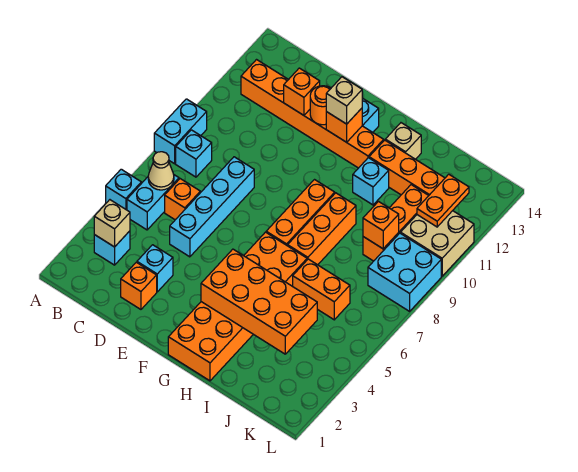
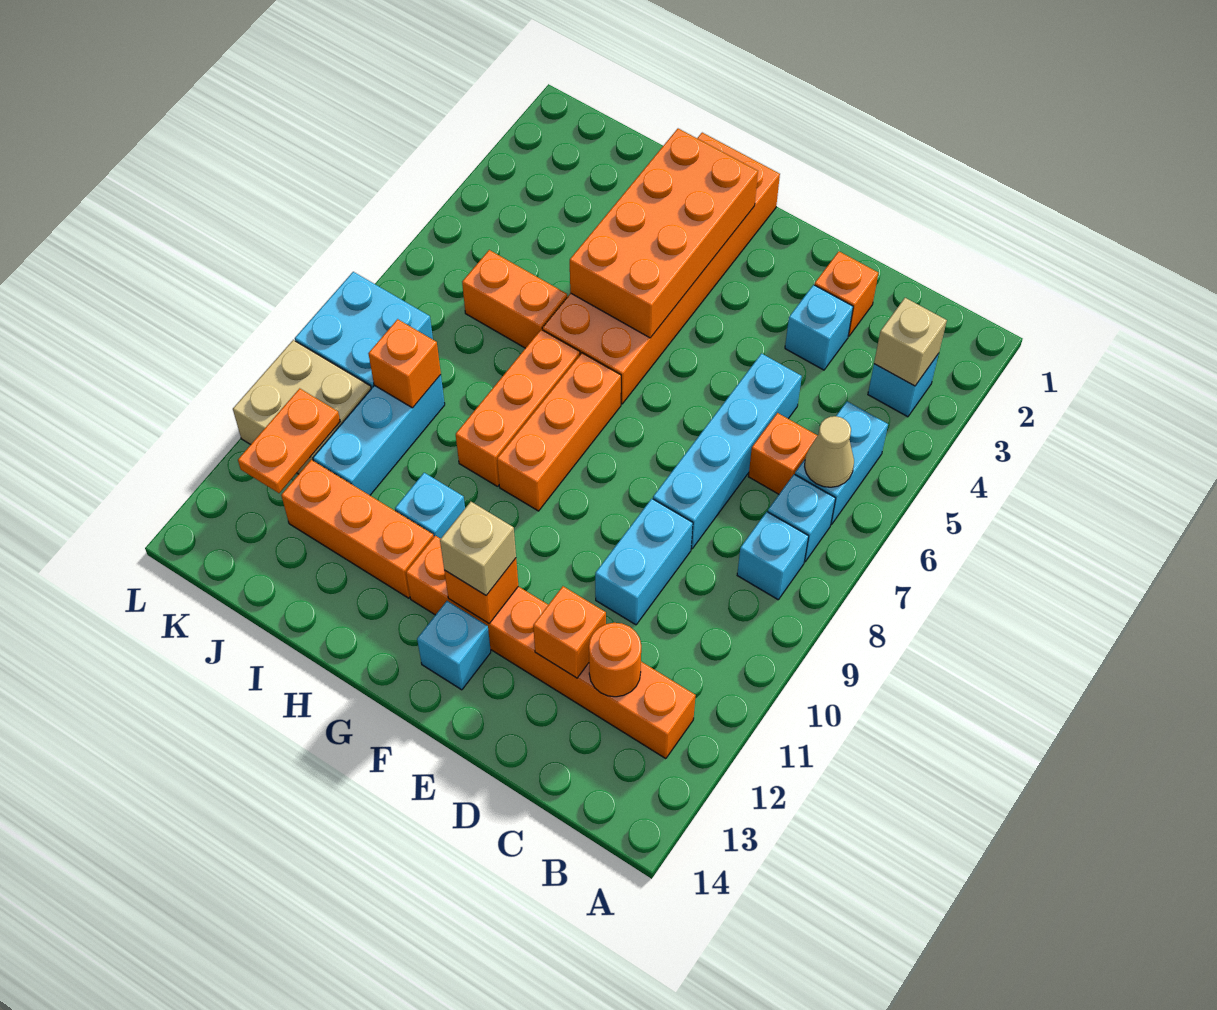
cyan brick A5 level 1 -> cyan brick B7 level 1
cyan brick A8:A9 level 1 -> cyan brick D9:D10 level 1
orange round brick E12 level 2 -> orange round brick C12 level 2
orange brick G3:J4 level 2 -> orange brick G2:H5 level 2
tan brick H13 level 1 -> none
orange brick J9:J11 level 1 -> cyan brick J9:J11 level 1

